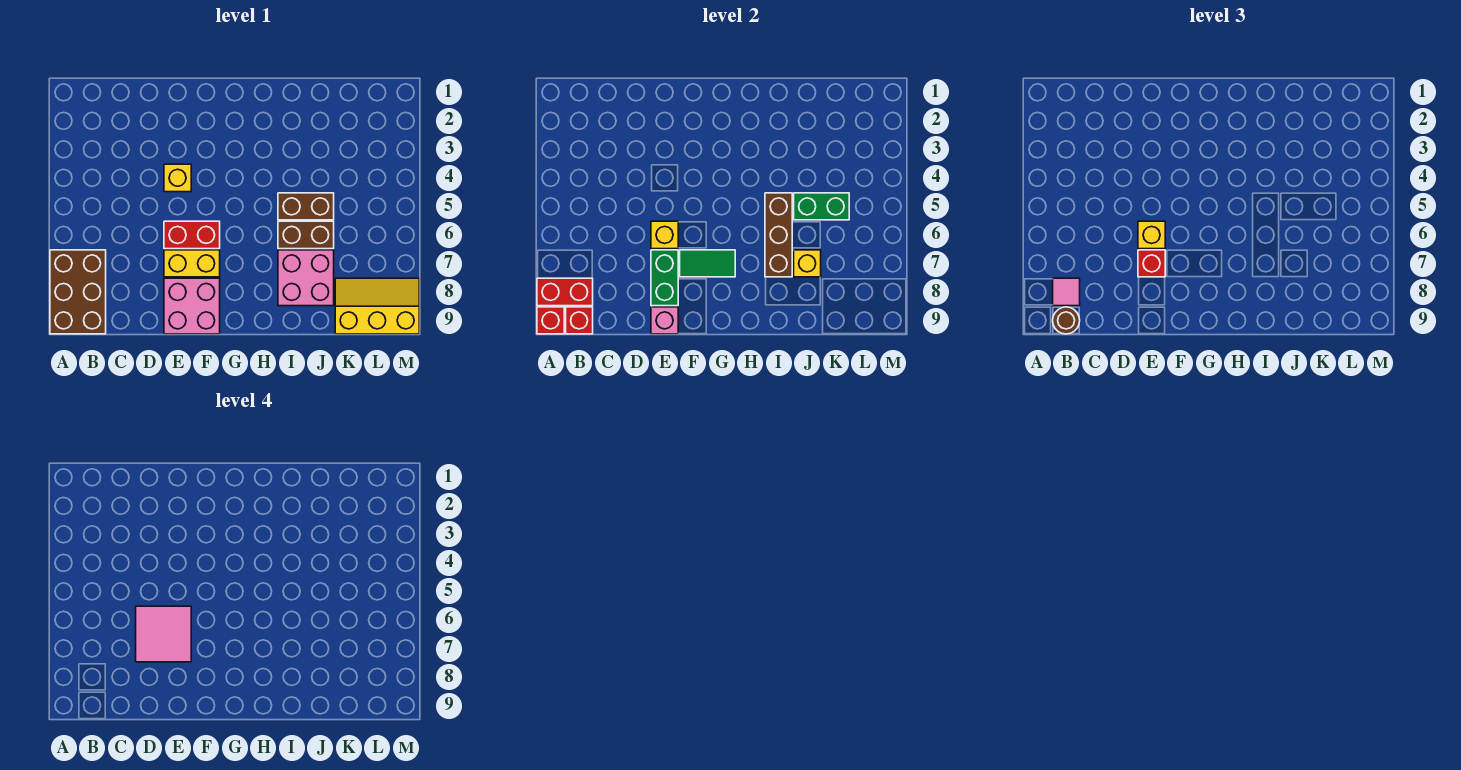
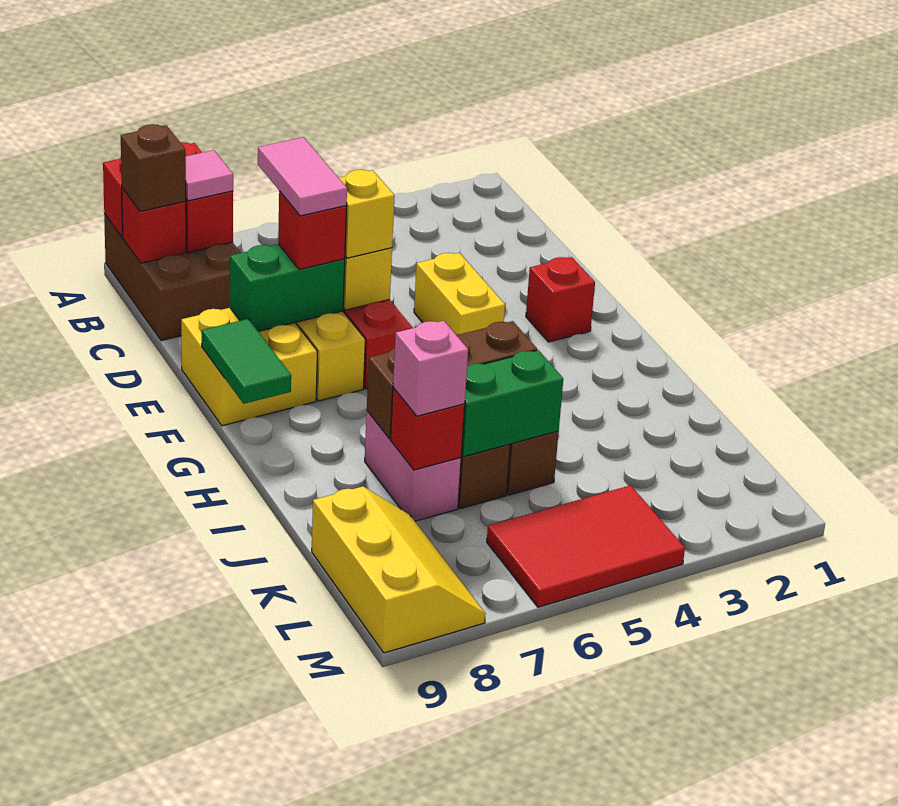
brown brick A7:B9 level 1 -> brown brick A8:C9 level 1
brown round brick B9 level 3 -> brown brick B9 level 3
pink tile D6:E7 level 4 -> pink tile D7:E7 level 4
yellow brick E4 level 1 -> yellow brick E4:F4 level 1
pink brick E8:F9 level 1 -> yellow brick E8:F9 level 1
pink brick E9 level 2 -> pink brick J7 level 3
none -> red brick F2 level 1
green tile F7:G7 level 2 -> green tile F9:G9 level 2
pink brick I7:J8 level 1 -> pink brick I7:J7 level 1
green brick J5:K5 level 2 -> green brick J5:J6 level 2
yellow brick J7 level 2 -> red brick J7 level 2
none -> red tile L4:M6 level 1

